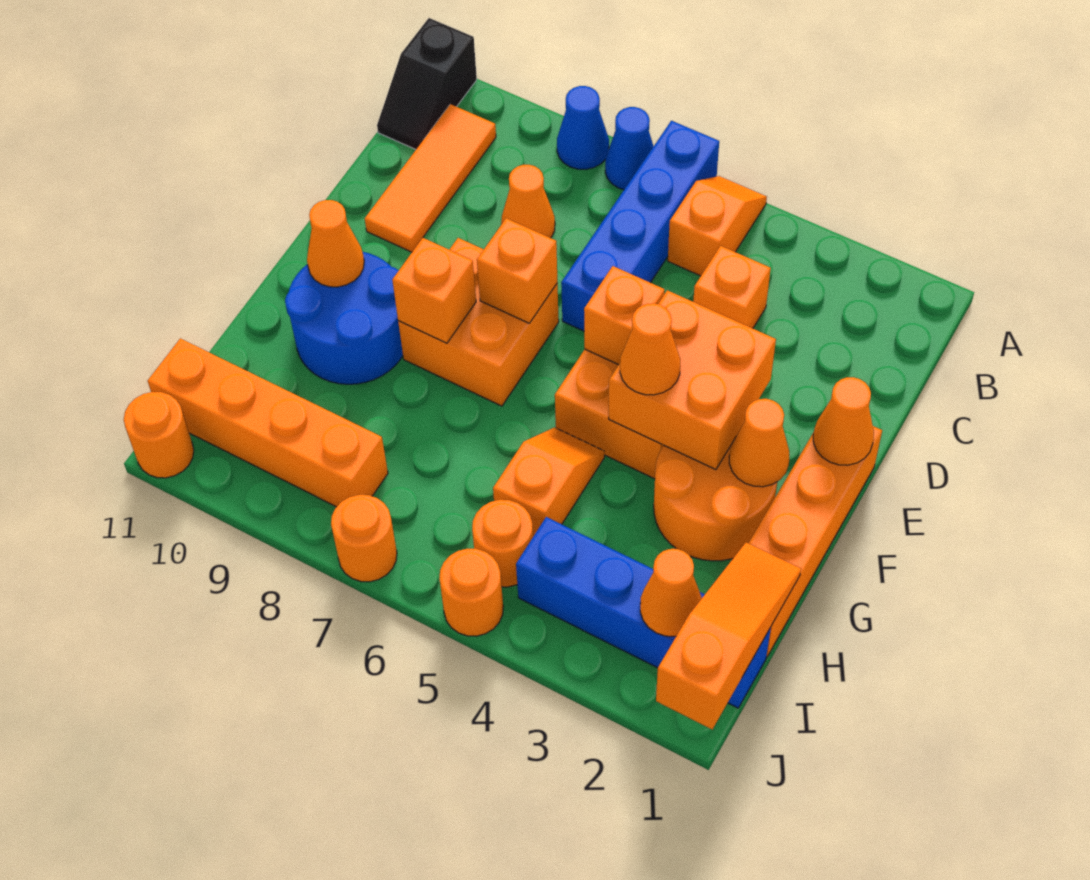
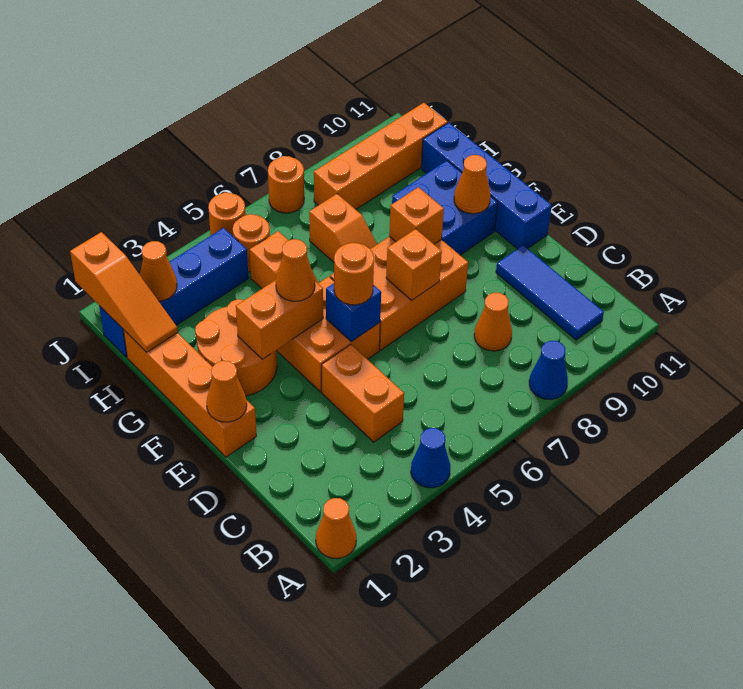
orange slope A5:B5 level 1 top B -> orange slope G7:H7 level 1 top H
blue brick A6:D6 level 1 -> blue brick E11:H11 level 1
blue cone A7 level 1 -> blue cone A4 level 1
black slope A11:B11 level 1 top A -> none
orange tile B10:D10 level 1 -> blue tile B10:D10 level 1
orange brick C4 level 1 -> orange brick C4:D4 level 1
orange brick E3:F4 level 2 -> orange brick F3:F4 level 2
orange brick E5 level 2 -> blue brick E5 level 2
orange brick E7:F8 level 1 -> orange brick E6:F8 level 1
orange cone F2 level 2 -> orange cone A1 level 1
blue round brick F9:G10 level 1 -> blue brick F9:G10 level 1
orange round brick J11 level 1 -> orange round brick E5 level 3

